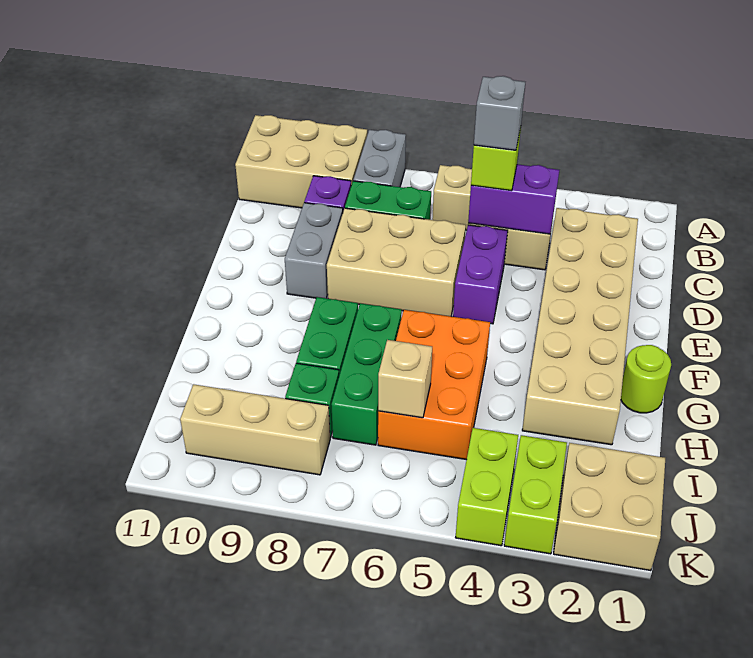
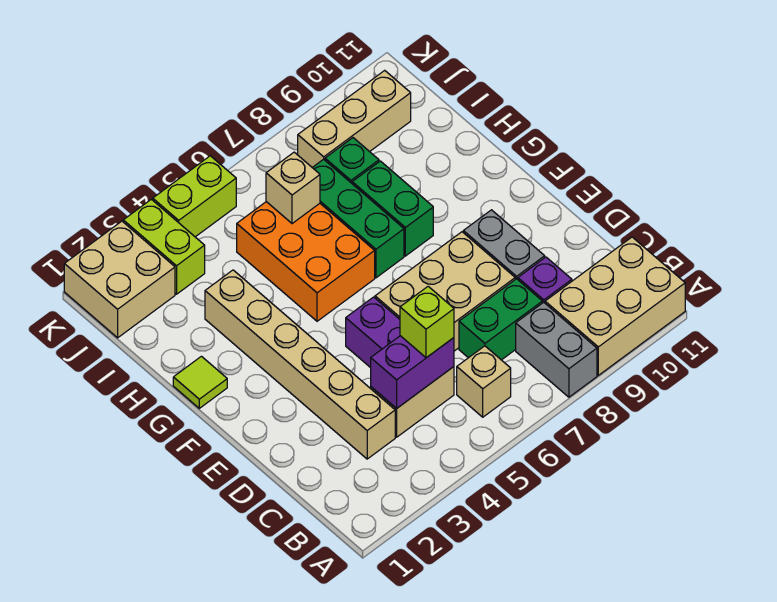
tan brick C2:H3 level 1 -> tan brick C3:H3 level 1
grey brick C5 level 4 -> none
lime round brick G1 level 1 -> lime tile G1 level 1
lime brick J4:K4 level 1 -> lime brick K4:K5 level 1

